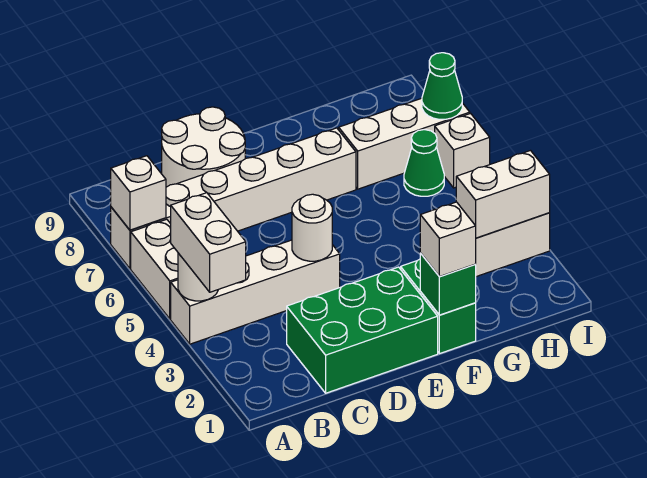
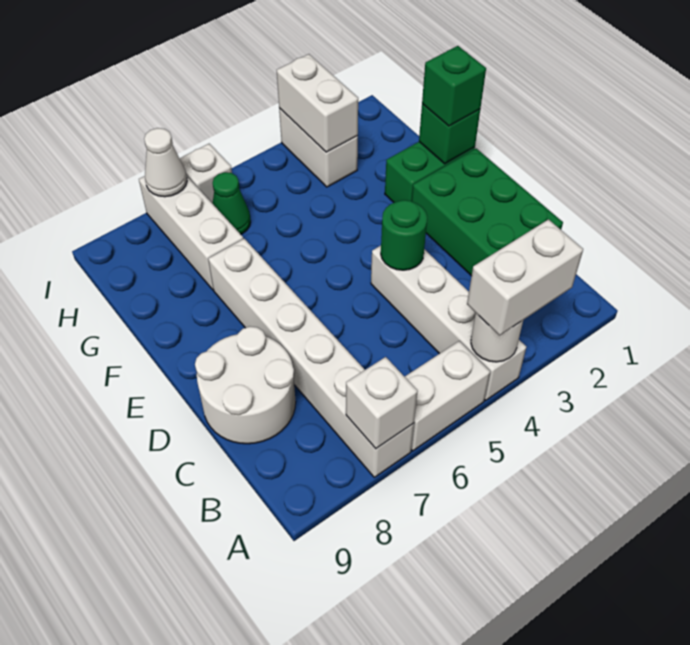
white round brick D4 level 2 -> green round brick D4 level 2
white brick F1 level 3 -> green brick F1 level 3
green cone I7 level 2 -> white cone I7 level 2

